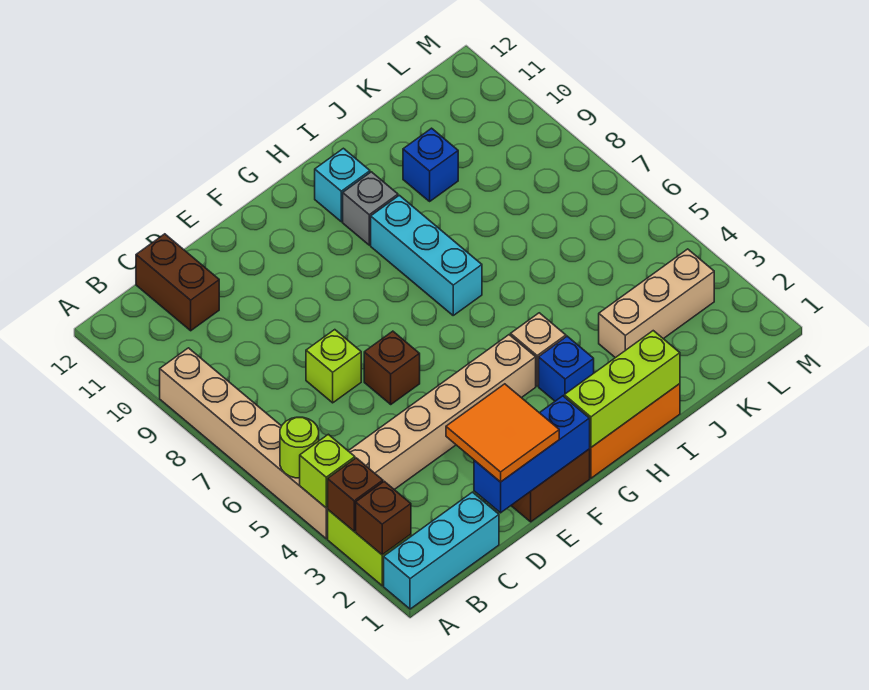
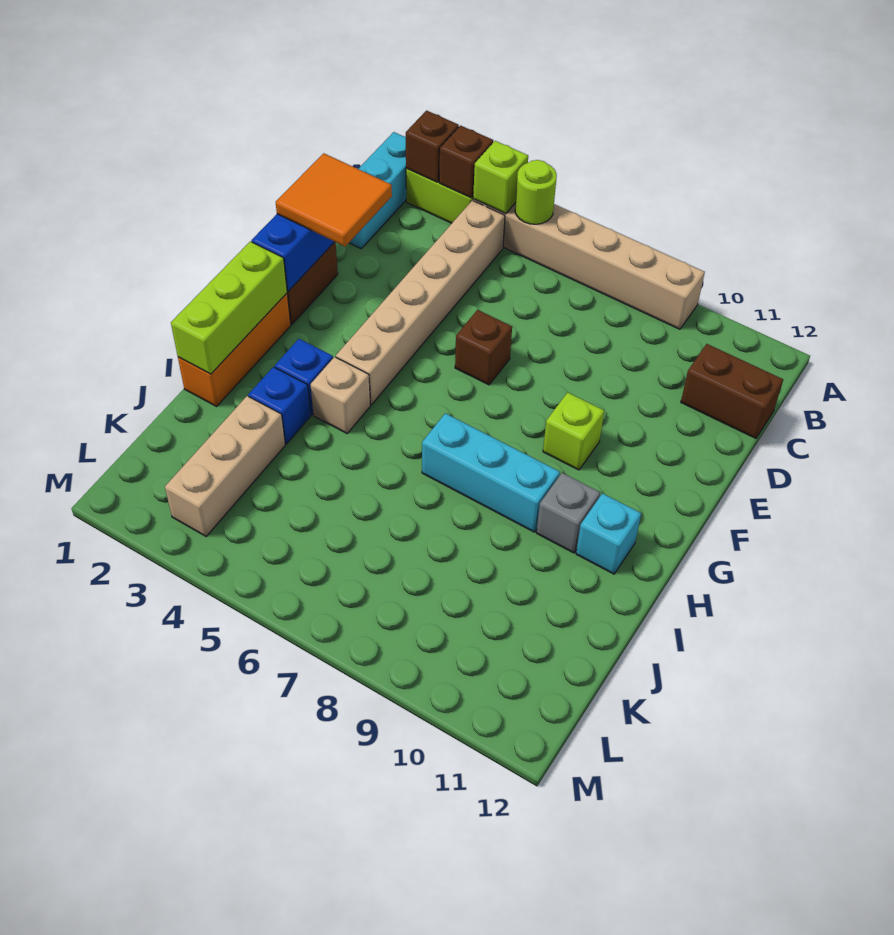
lime brick D7 level 1 -> lime brick F9 level 1
blue brick J10 level 1 -> blue brick I3 level 1

